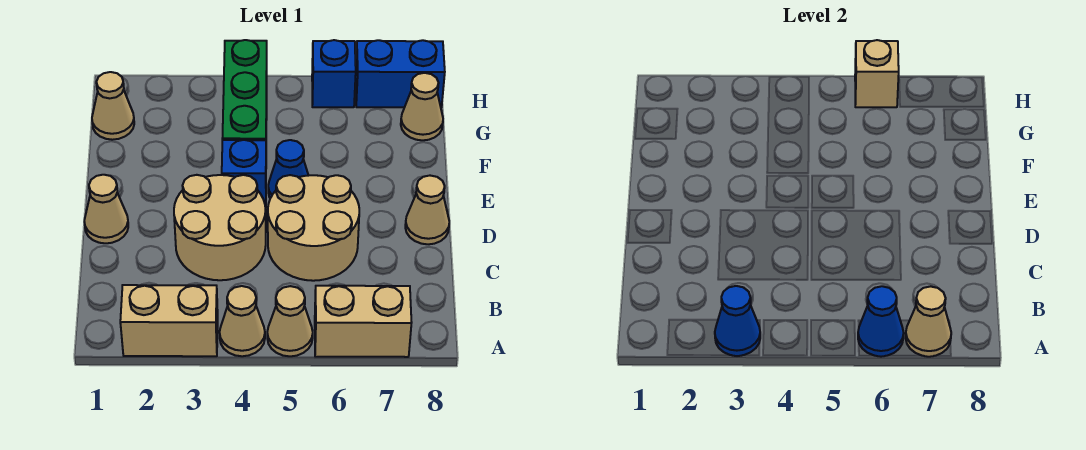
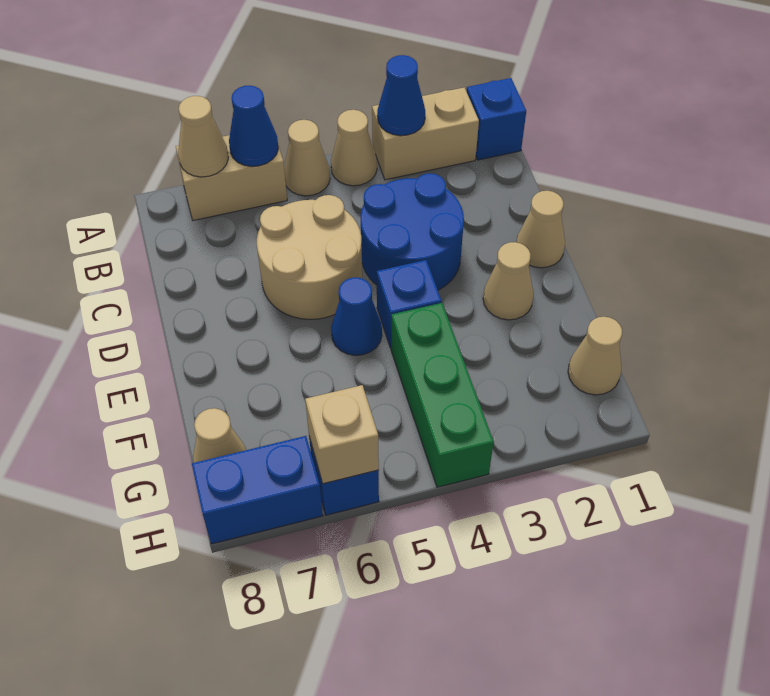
none -> blue brick A1 level 1
tan round brick C3:D4 level 1 -> blue round brick C3:D4 level 1
tan cone D8 level 1 -> tan cone E2 level 1

